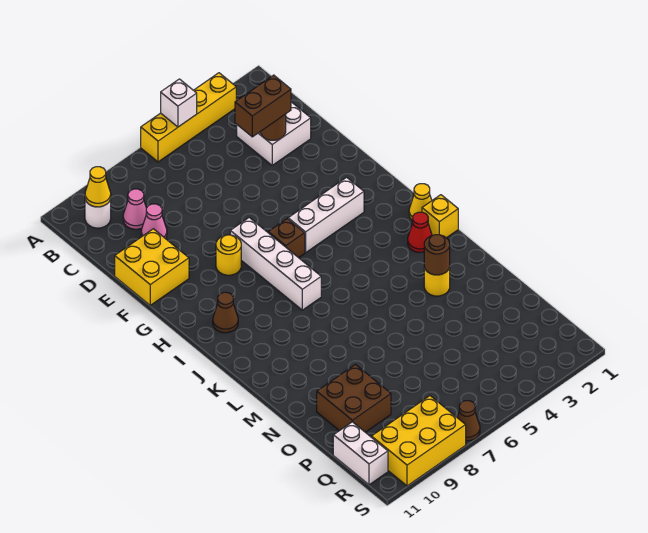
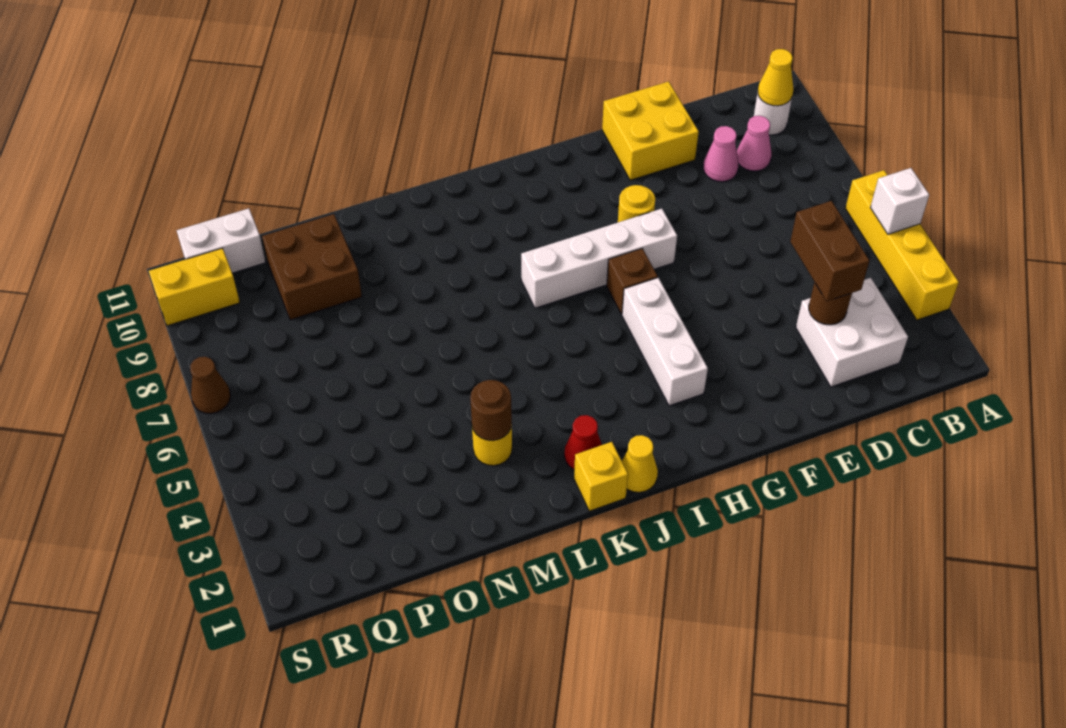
brown cone I10 level 1 -> none
yellow brick R8:S10 level 1 -> yellow brick R10:S10 level 1

